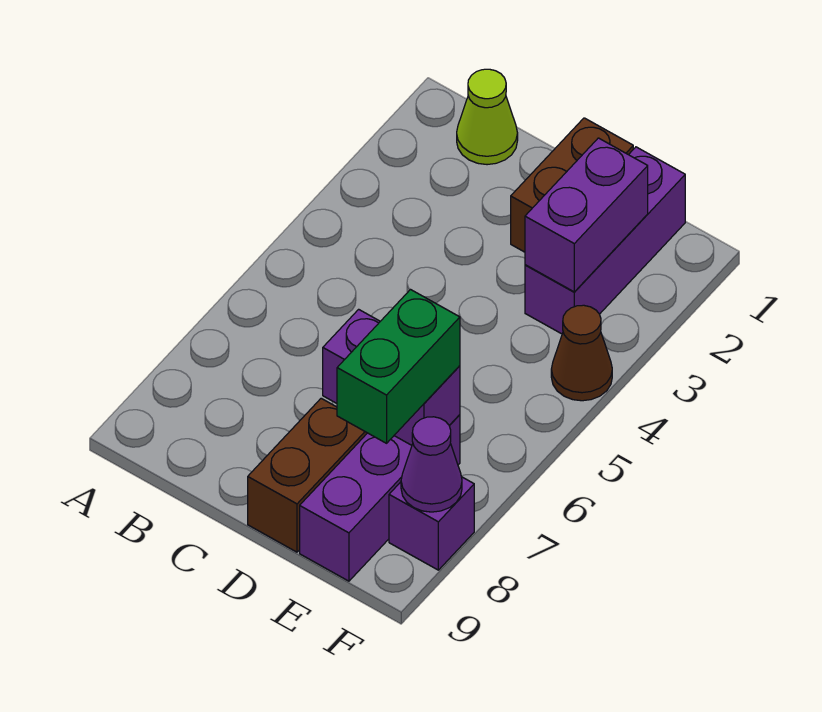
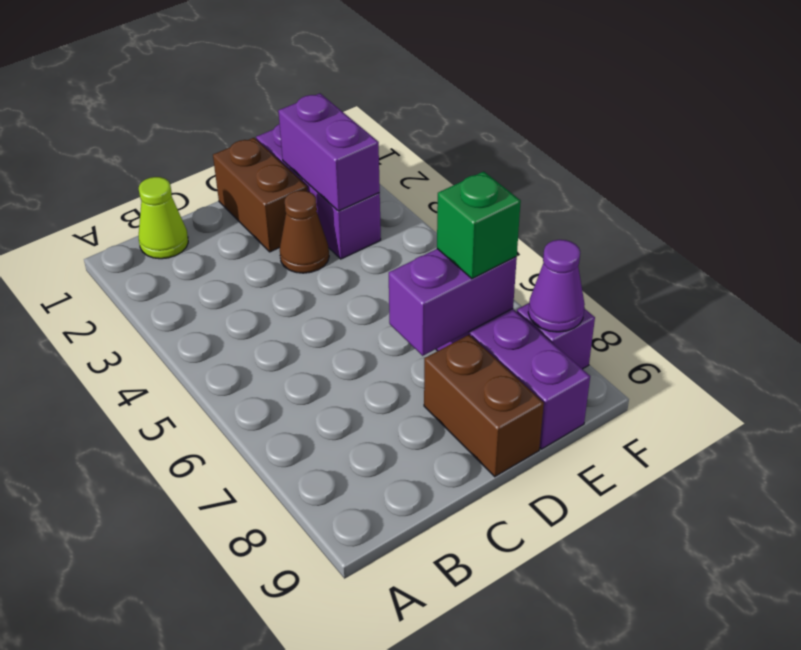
green brick E7:E8 level 3 -> green brick E7 level 3
brown cone F4 level 1 -> brown cone D3 level 1

